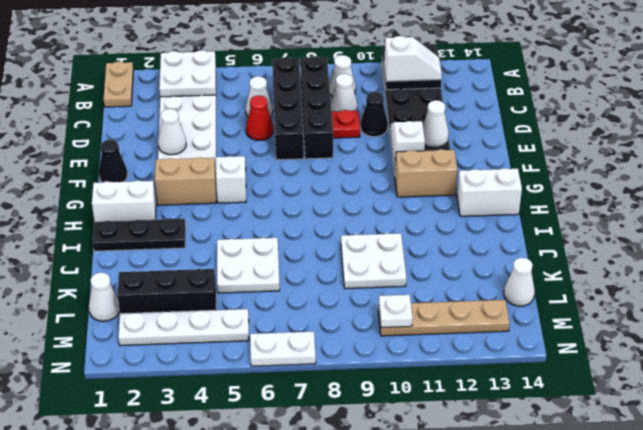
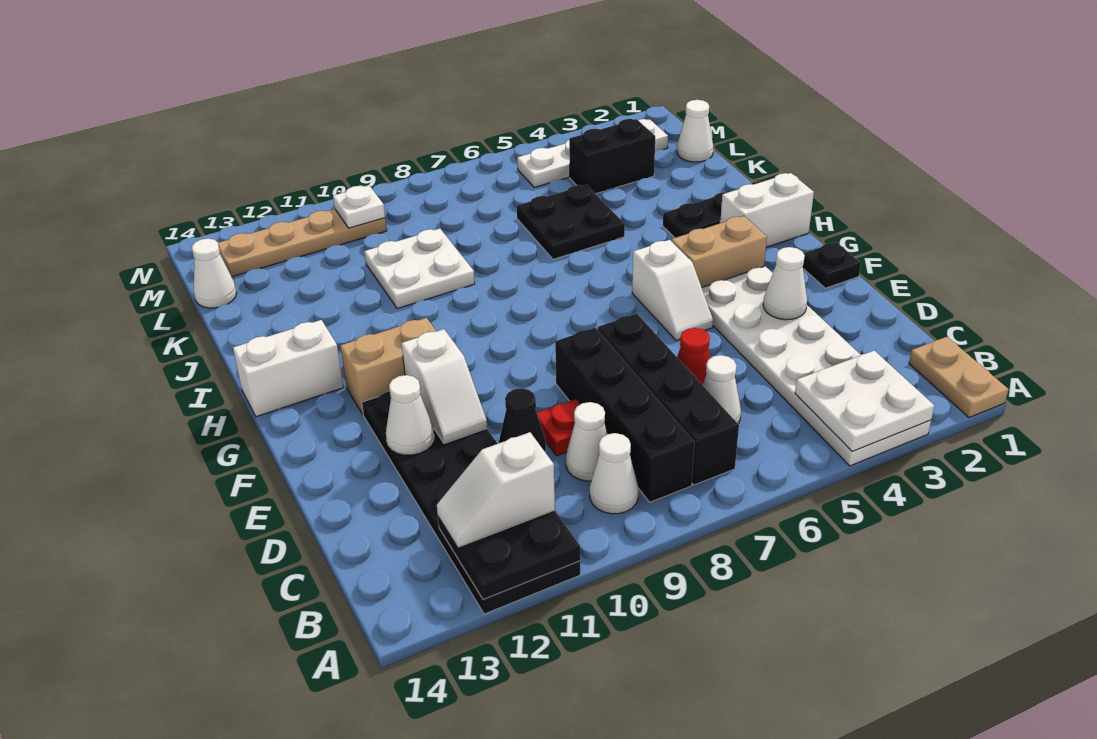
black cone F1 level 1 -> black plate F1 level 1
white plate J5:K6 level 1 -> black plate J5:K6 level 1
black brick L2:L4 level 1 -> black brick L3:L4 level 1
white plate N6:N7 level 1 -> none

